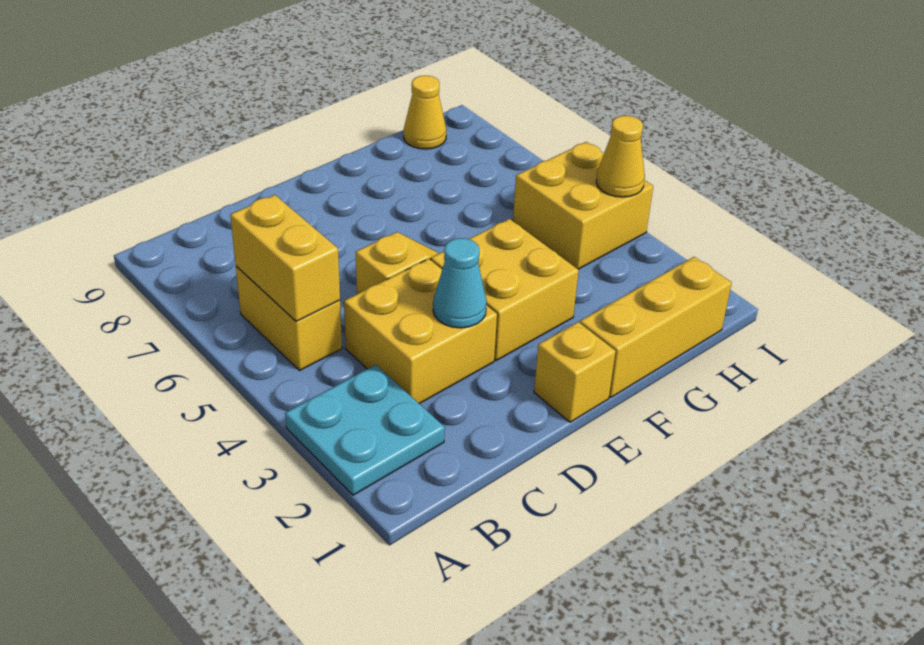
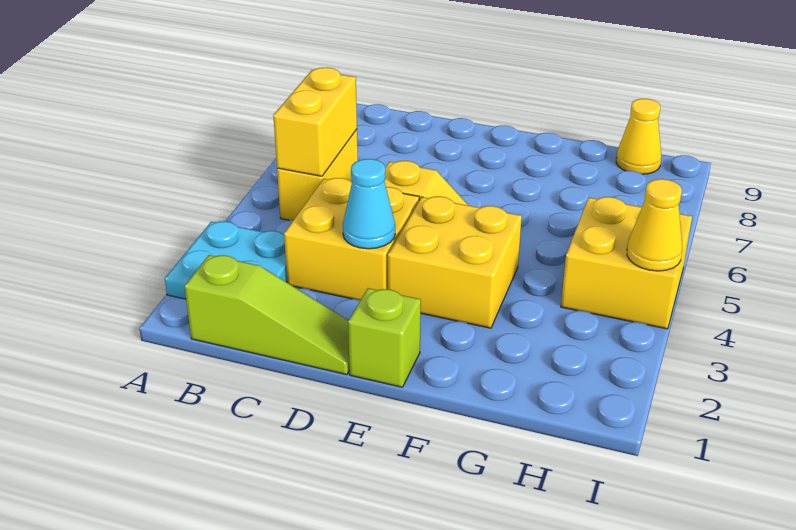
none -> lime slope B1:D1 level 1 top B
yellow brick E1 level 1 -> lime brick E1 level 1
yellow brick F1:H1 level 1 -> none

